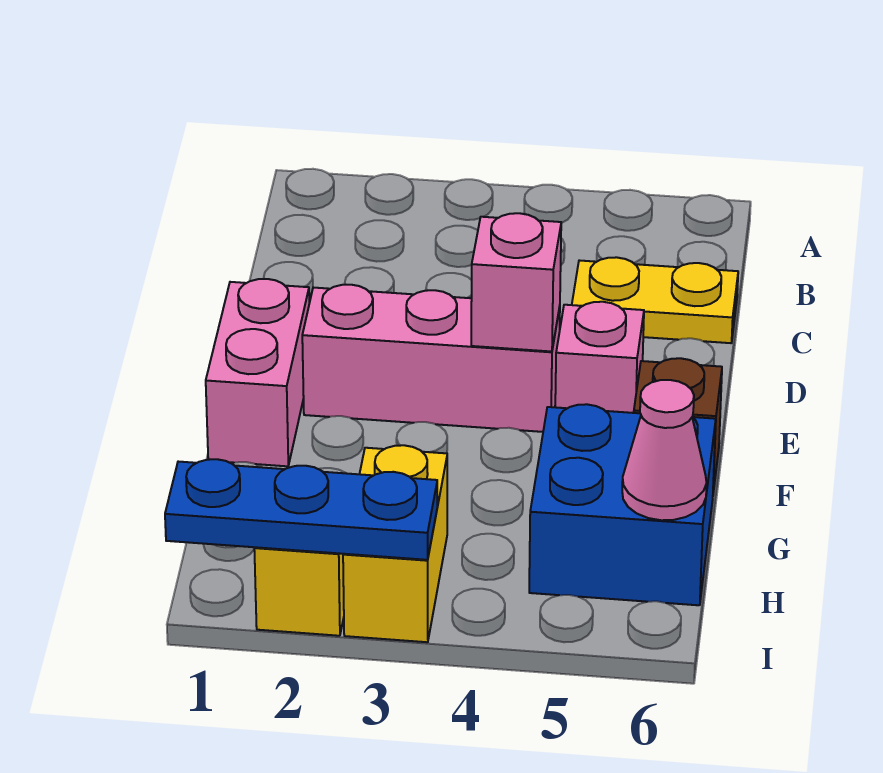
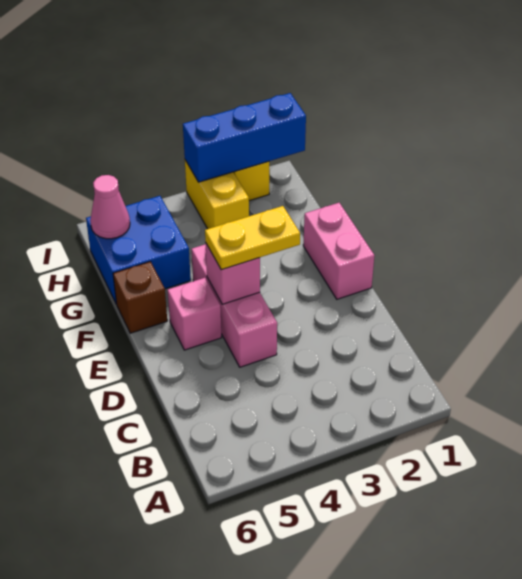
yellow plate C5:C6 level 1 -> yellow plate E3:E4 level 3
pink brick E2:E4 level 1 -> pink brick D4:F4 level 1
blue plate I1:I3 level 2 -> blue brick I1:I3 level 2

